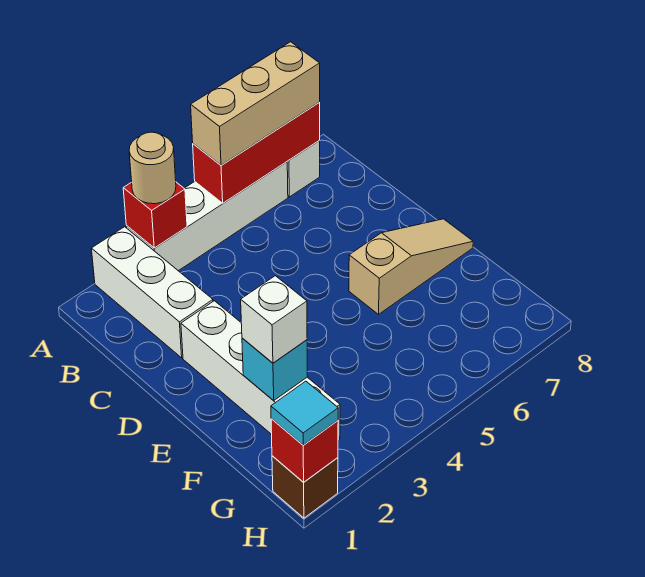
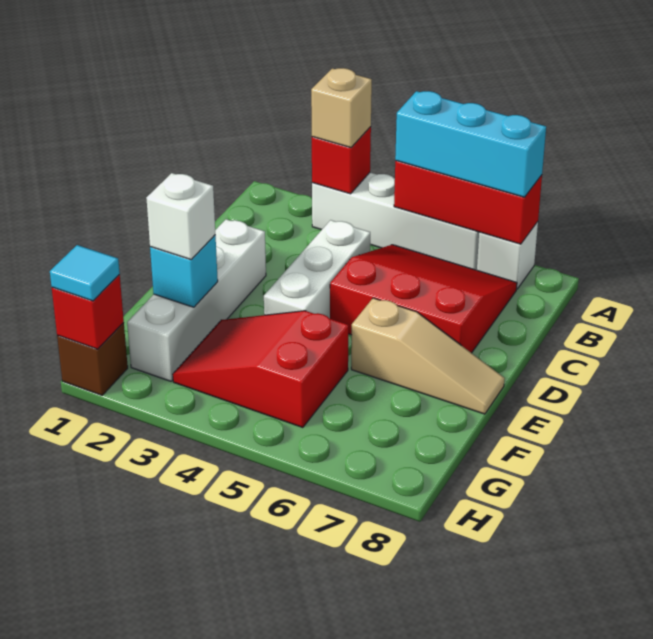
white brick A2:C2 level 1 -> white brick C4:E4 level 1
tan round brick A3 level 3 -> tan brick A3 level 3
tan brick A5:A7 level 3 -> cyan brick A5:A7 level 3
none -> red slope B5:D7 level 1 top D
none -> red slope F3:G5 level 1 top 5

